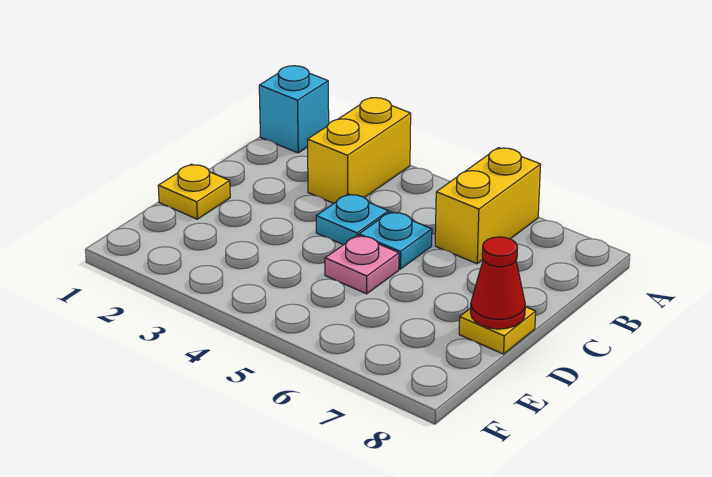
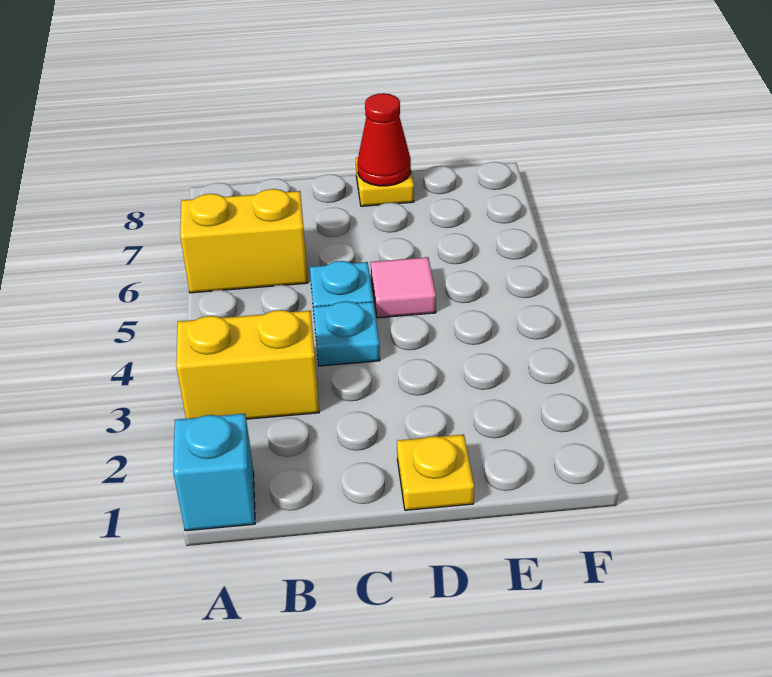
pink plate D5 level 1 -> pink tile D5 level 1

